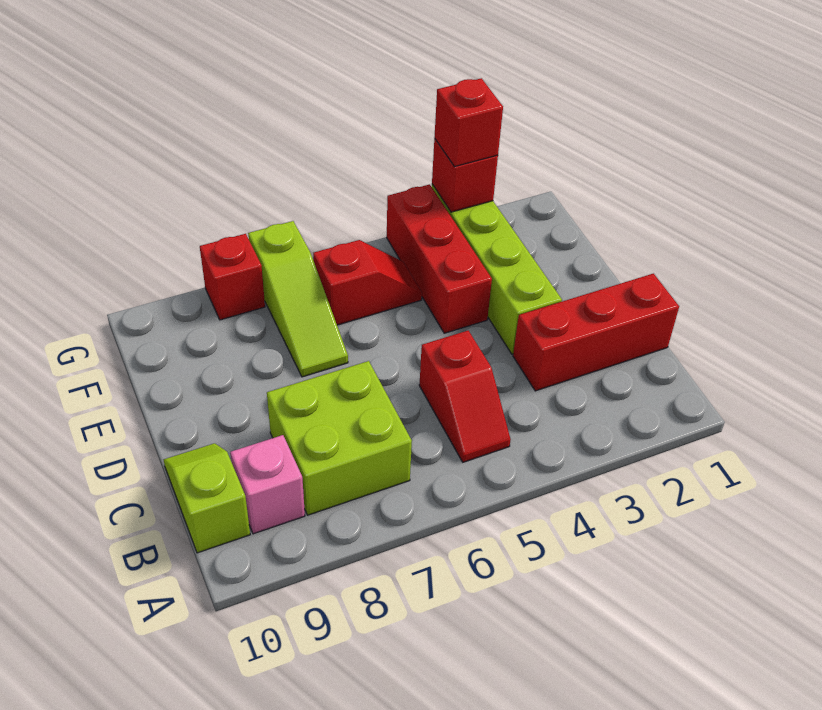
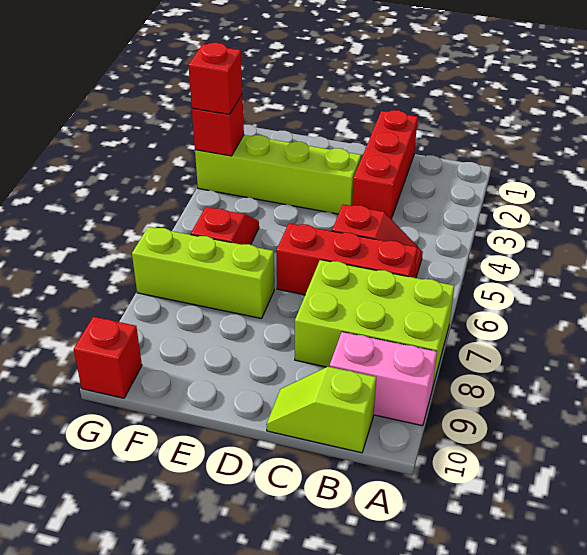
lime brick B7:C8 level 1 -> lime brick A7:C8 level 1
pink brick B9 level 1 -> pink brick A9:B9 level 1
red brick E4:G4 level 1 -> red brick B6:D6 level 1
lime slope E7:G7 level 1 top G -> lime brick E7:G7 level 1
red brick G8 level 1 -> red brick G10 level 1

